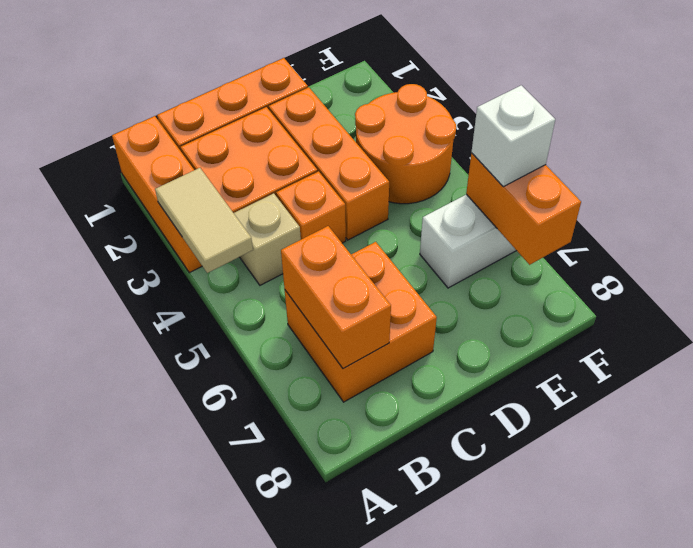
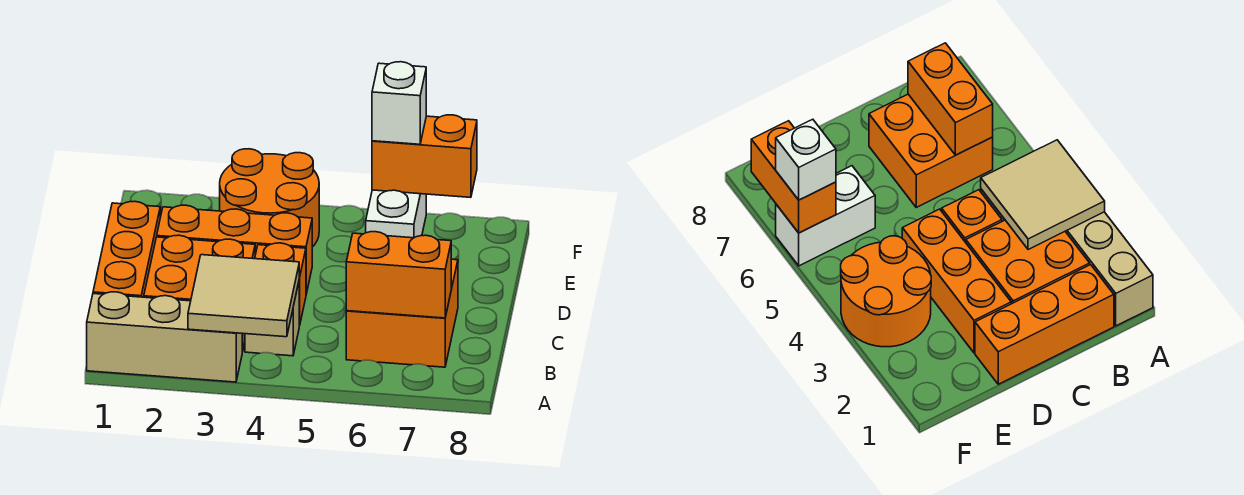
orange brick A1:A3 level 1 -> tan brick A1:A3 level 1
tan tile A3:A4 level 2 -> tan tile A3:B4 level 2

